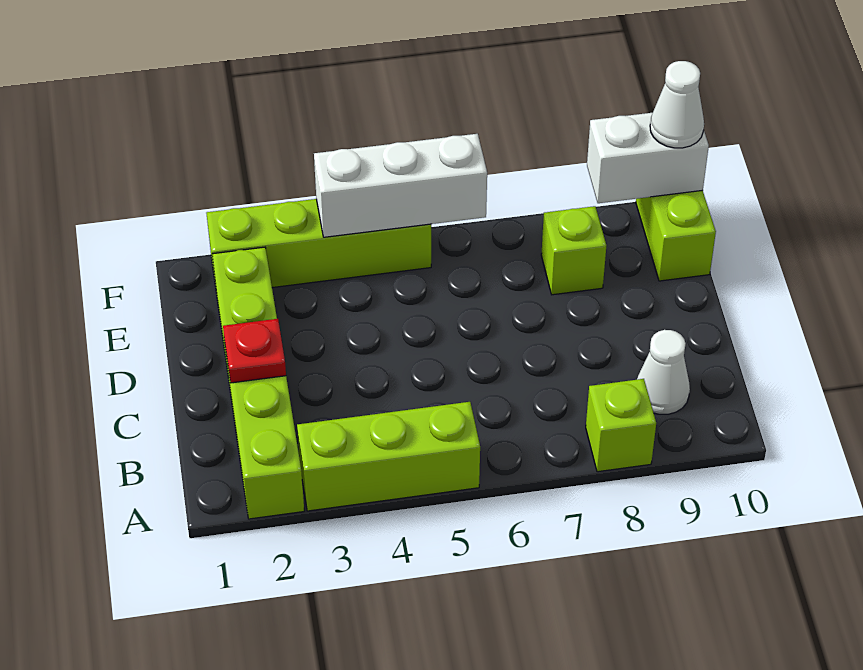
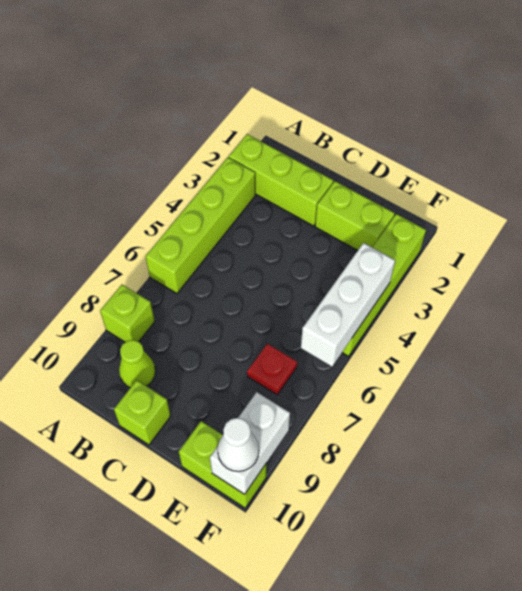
lime brick A3:A5 level 1 -> lime brick A3:A6 level 1
white cone B9 level 1 -> lime cone B9 level 1
red plate C2 level 2 -> red plate E7 level 1
lime brick E8 level 1 -> lime brick C10 level 1

